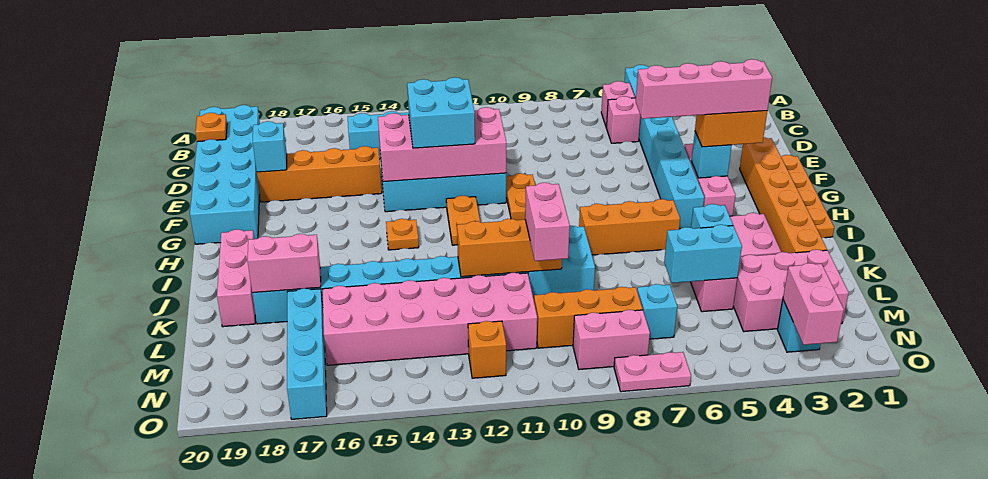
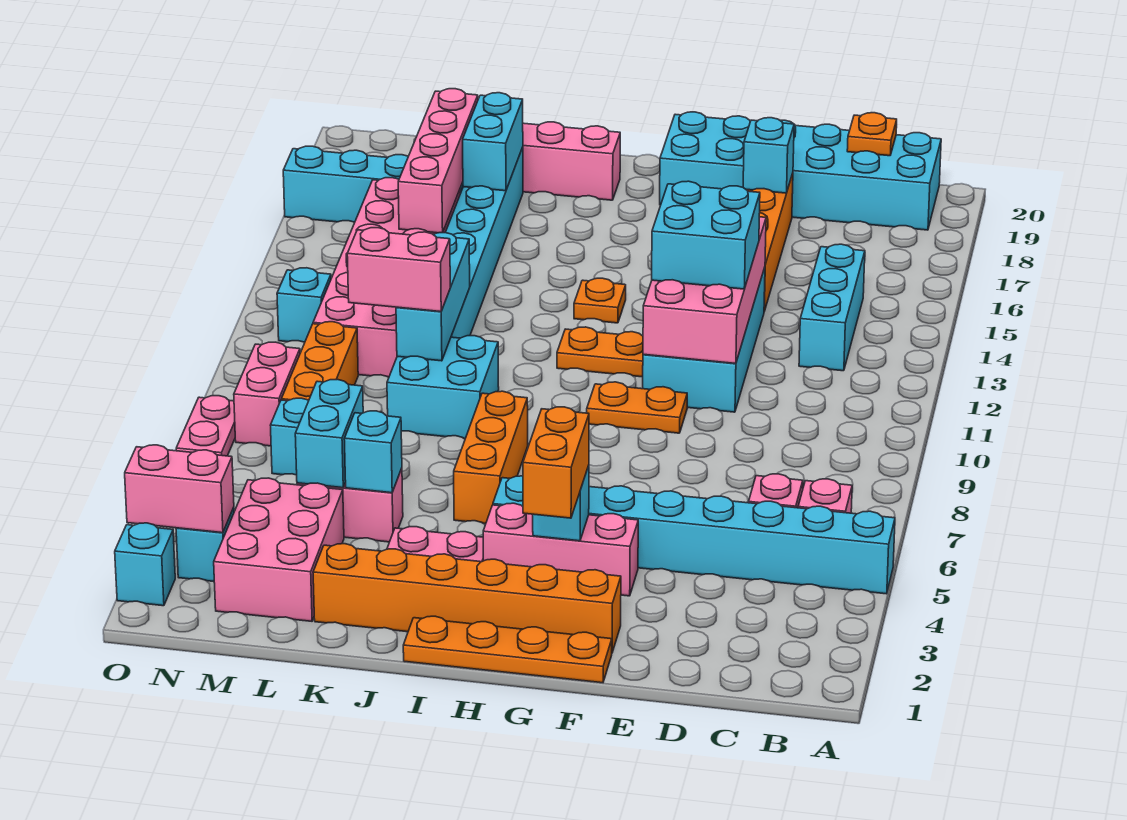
pink brick G3:G6 level 4 -> pink brick L15:L18 level 2
orange brick K10:K12 level 2 -> cyan brick K10:K12 level 2
pink brick K17:K18 level 2 -> cyan brick K17:K18 level 2
orange brick N12 level 1 -> cyan brick N12 level 1
none -> cyan brick O2 level 1

